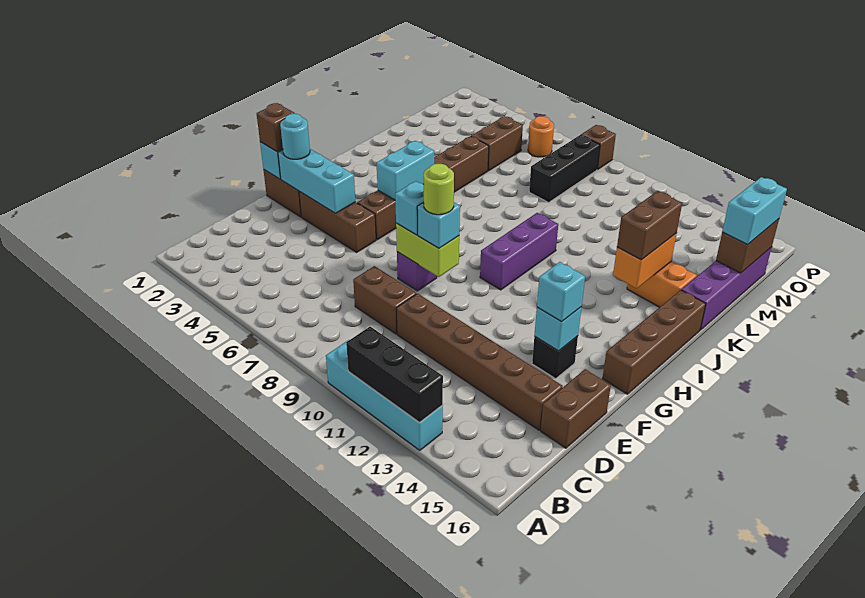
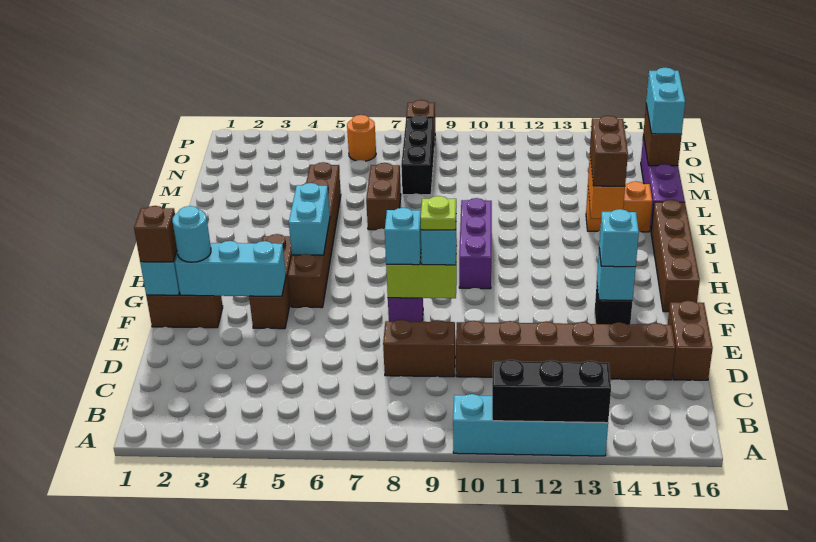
brown brick F3:F5 level 1 -> brown brick F4:H4 level 1
lime round brick F9 level 4 -> lime plate F9 level 4
brown brick M5:N5 level 1 -> brown brick K7:L7 level 1

